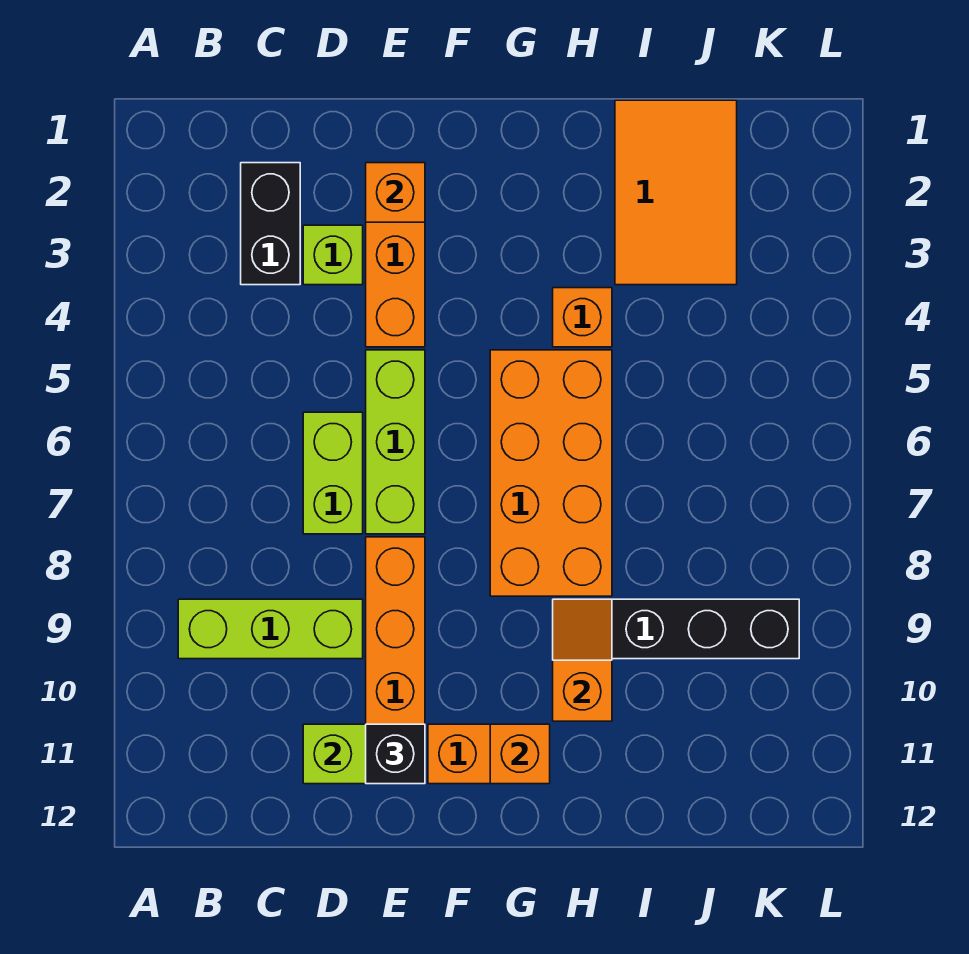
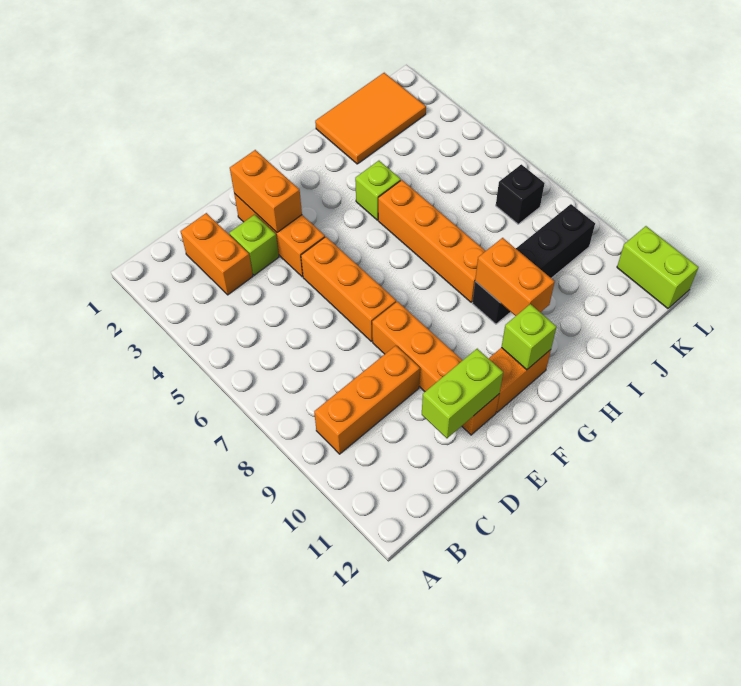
lime brick B9:D9 level 1 -> orange brick B9:D9 level 1
black brick C2:C3 level 1 -> orange brick C2:C3 level 1
lime brick D6:D7 level 1 -> lime brick L11:L12 level 1
orange brick E2 level 2 -> orange brick E2:E3 level 2
lime brick E5:E7 level 1 -> orange brick E5:E7 level 1
black brick E11 level 3 -> black brick K7 level 1
orange brick G5:H8 level 1 -> orange brick H5:H8 level 1
orange brick G11 level 2 -> lime brick G11 level 2
orange brick H4 level 1 -> lime brick H4 level 1
orange slope H9:H10 level 2 top 10 -> orange brick H9:H10 level 2
orange tile I1:J3 level 1 -> orange tile I1:K2 level 1

